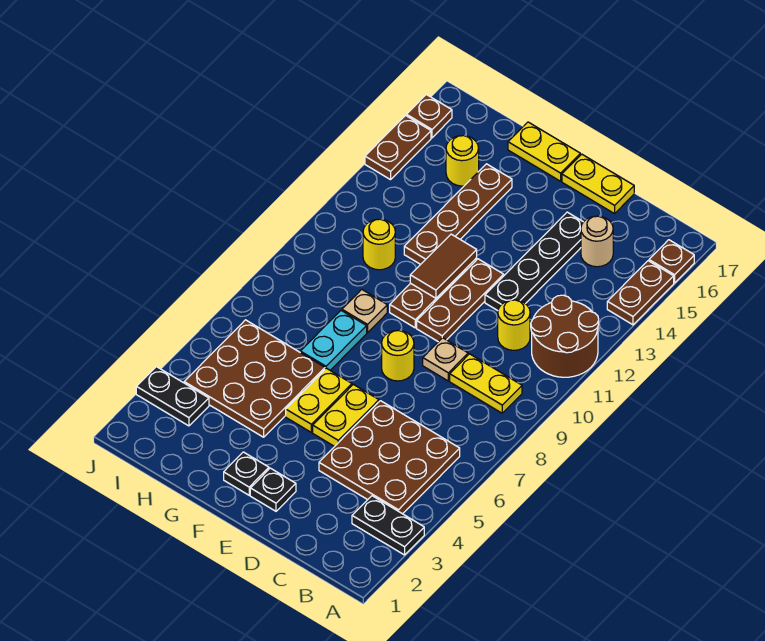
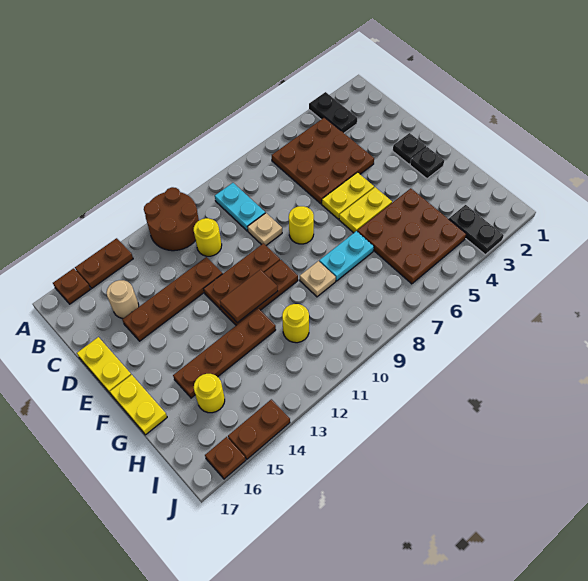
yellow plate B9:C9 level 1 -> cyan plate B9:C9 level 1
black plate D12:D15 level 1 -> brown plate D12:D15 level 1

